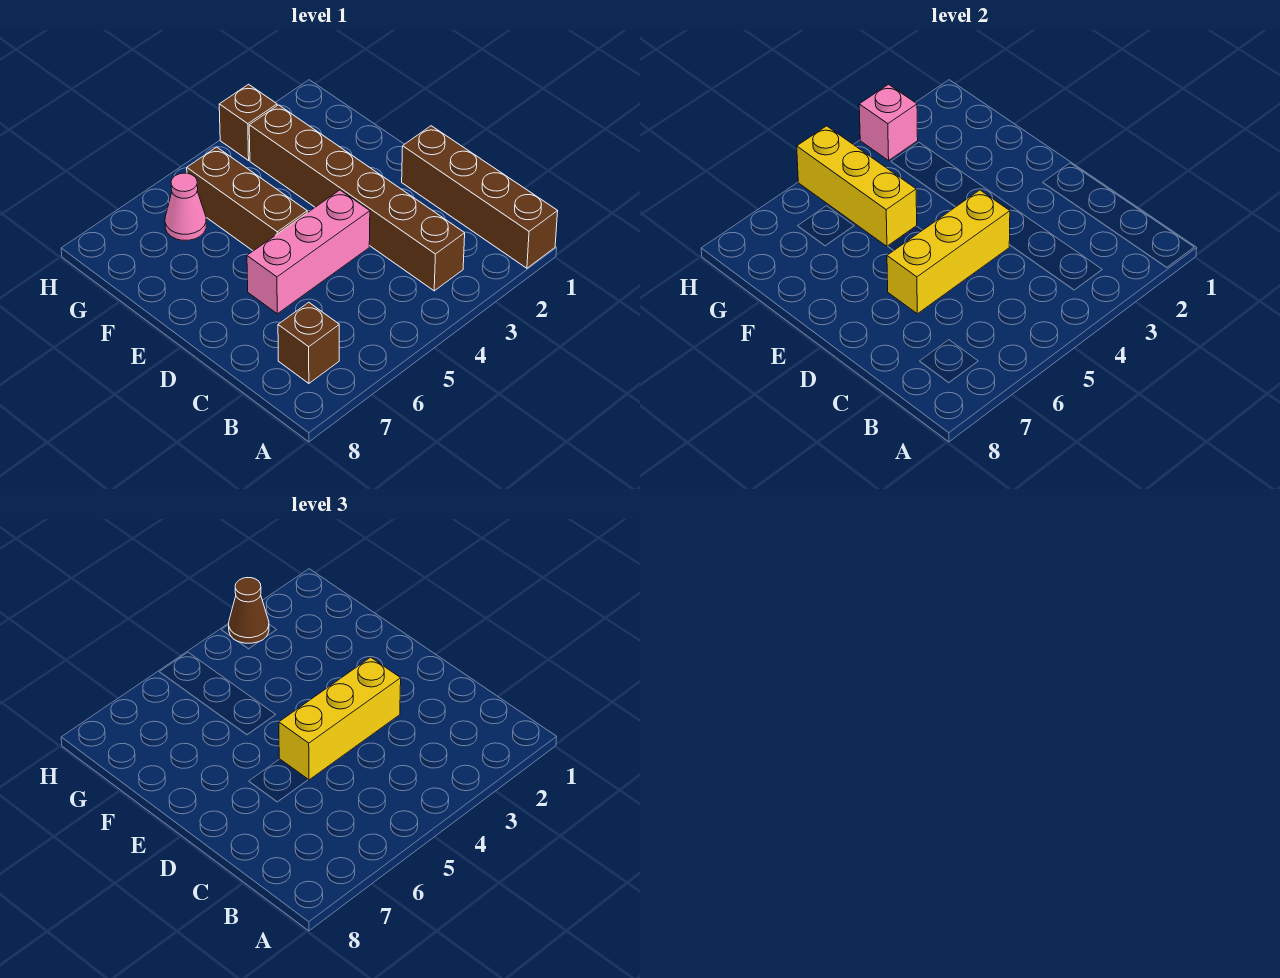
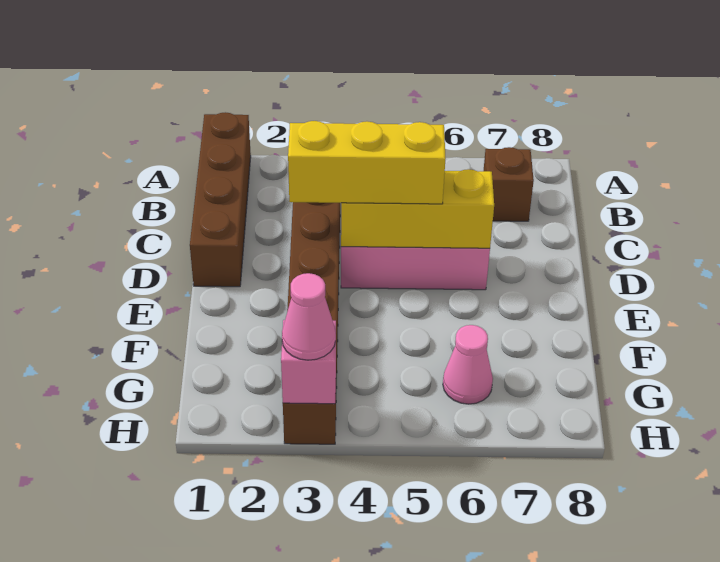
brown brick E5:G5 level 1 -> none
yellow brick F5:H5 level 2 -> none
brown cone H3 level 3 -> pink cone H3 level 3

